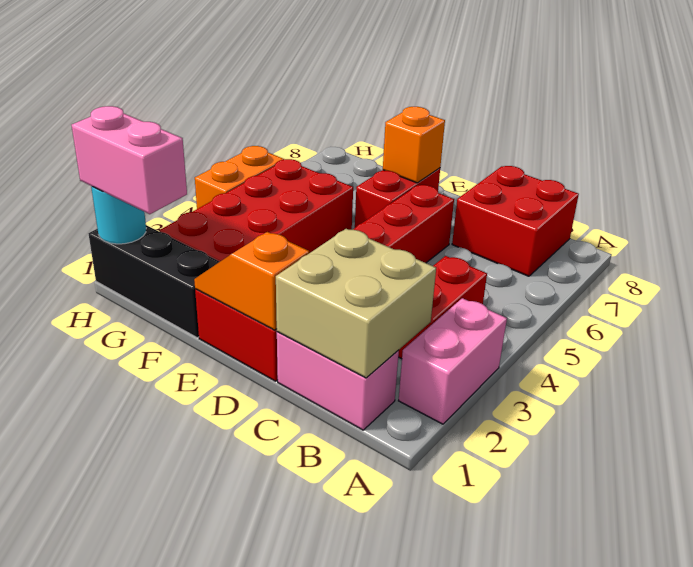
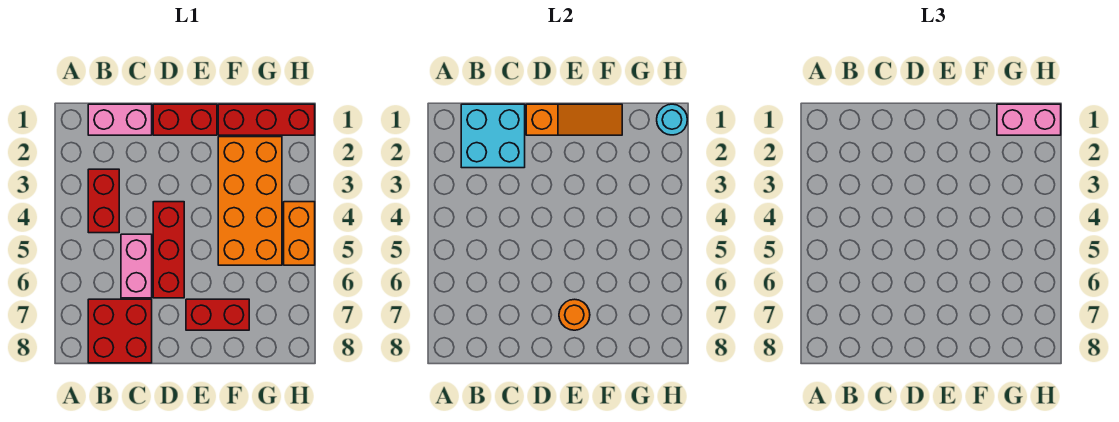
pink brick A2:A3 level 1 -> pink brick C5:C6 level 1
tan brick B1:C2 level 2 -> cyan brick B1:C2 level 2
orange slope D1:E1 level 2 top D -> orange slope D1:F1 level 2 top D
red brick E6:E7 level 1 -> red brick E7:F7 level 1
orange brick E7 level 2 -> orange round brick E7 level 2
black brick F1:H1 level 1 -> red brick F1:H1 level 1
red brick F2:G5 level 1 -> orange brick F2:G5 level 1

